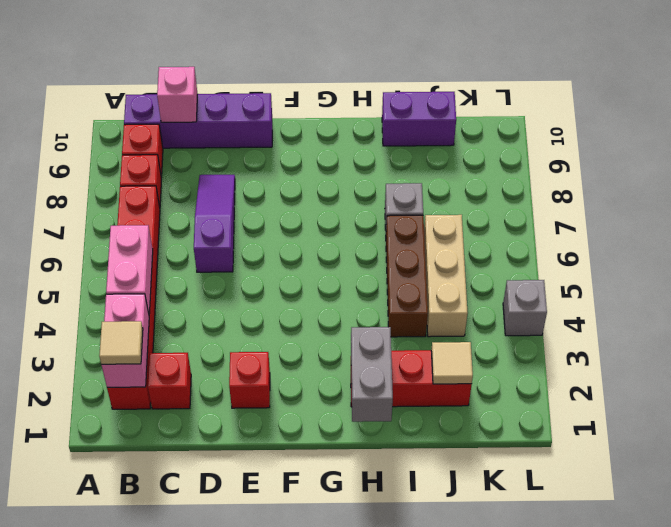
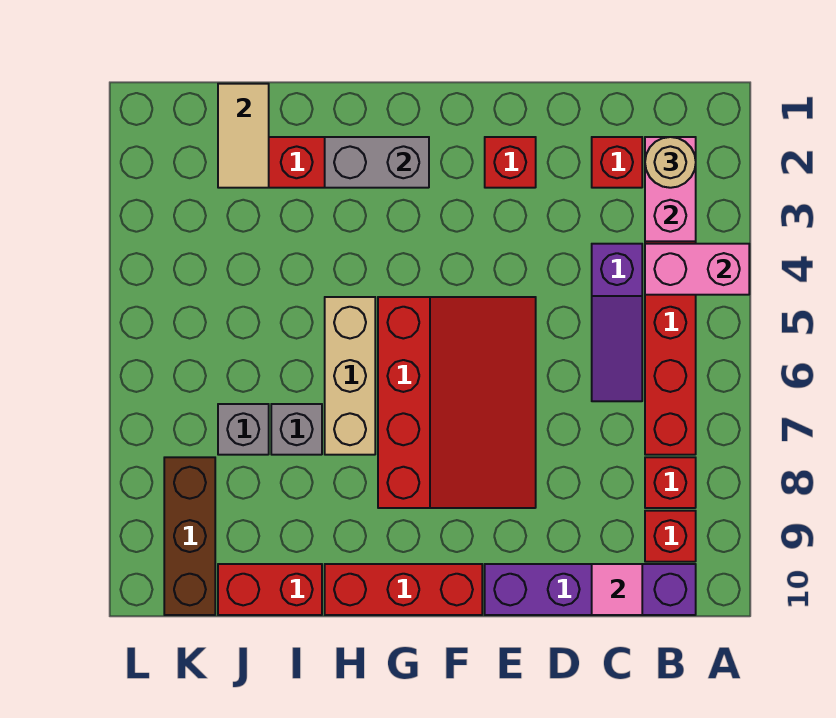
tan tile B2 level 3 -> tan round brick B2 level 3
pink brick B4:B5 level 2 -> pink brick A4:B4 level 2
pink brick C10 level 2 -> pink tile C10 level 2
purple slope D6:D8 level 1 top 6 -> purple slope C4:C6 level 1 top 4
none -> red slope E5:G8 level 1 top G
none -> red brick F10:H10 level 1
grey brick H1:H2 level 2 -> grey brick G2:H2 level 2
brown brick I4:I6 level 1 -> brown brick K8:K10 level 1
purple brick I10:J10 level 1 -> red brick I10:J10 level 1
tan tile J2 level 2 -> tan tile J1:J2 level 2
tan brick J4:J6 level 1 -> tan brick H5:H7 level 1
grey brick L4 level 1 -> grey brick J7 level 1

